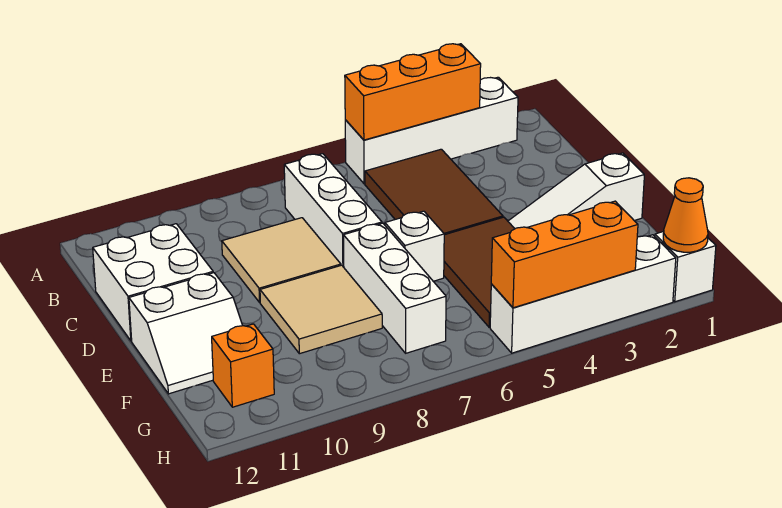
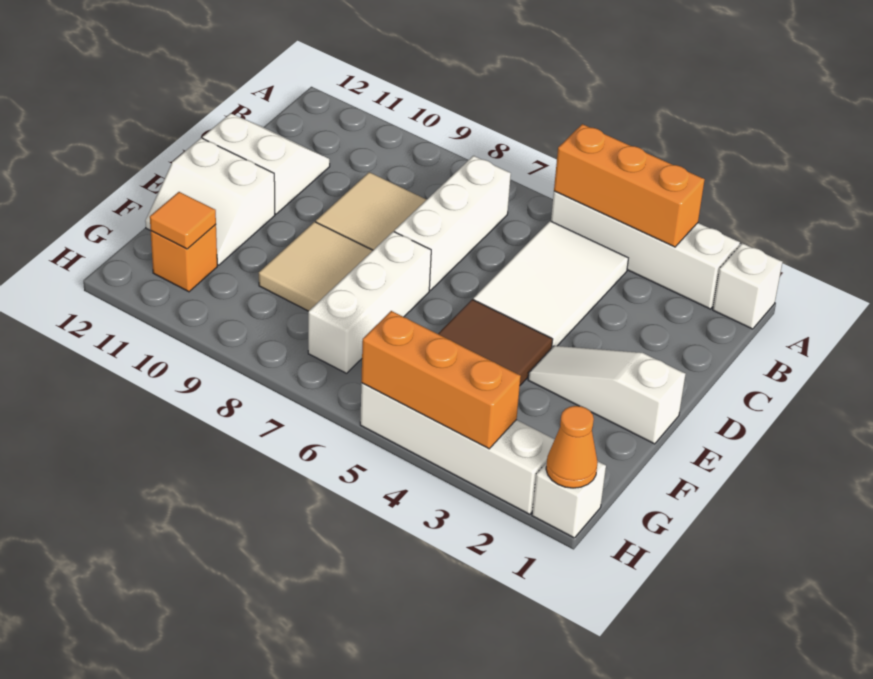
brown tile B4:D5 level 1 -> white tile B4:D5 level 1
white brick C11:D12 level 1 -> white slope C11:D12 level 1 top D
white brick E6 level 1 -> white brick A1 level 1
none -> orange tile G11 level 2

